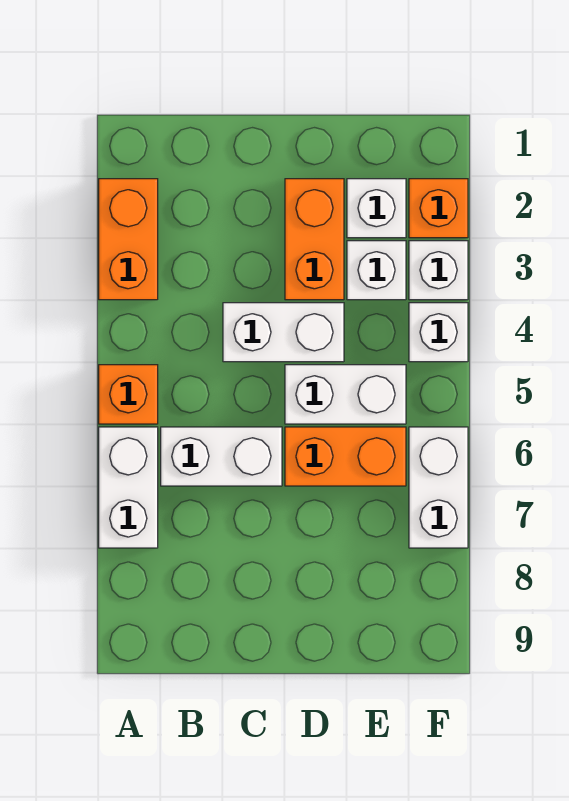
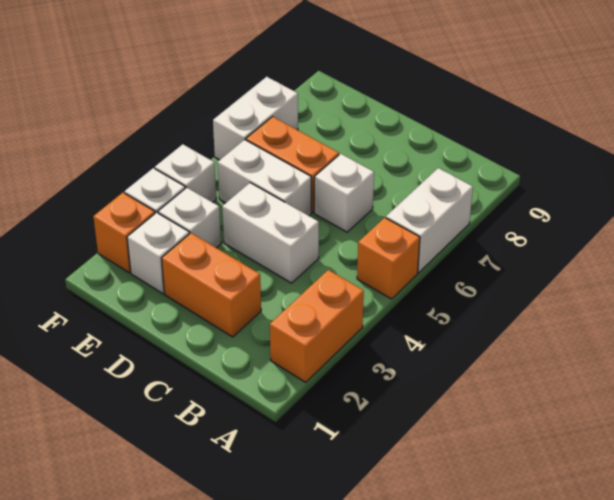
white brick B6:C6 level 1 -> white brick C6 level 1
orange brick D2:D3 level 1 -> orange brick C2:D2 level 1

